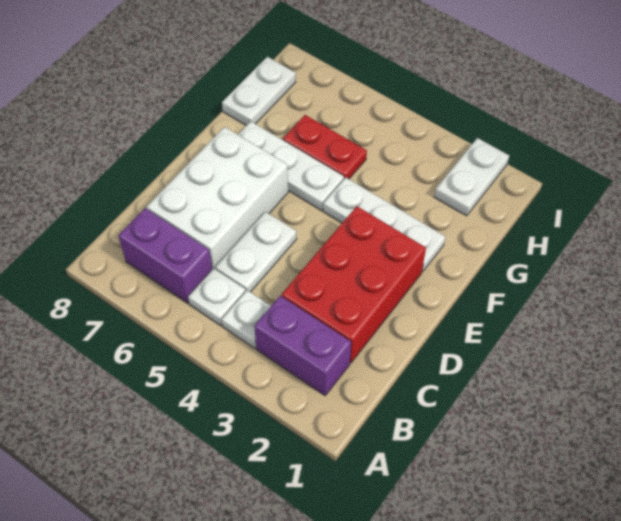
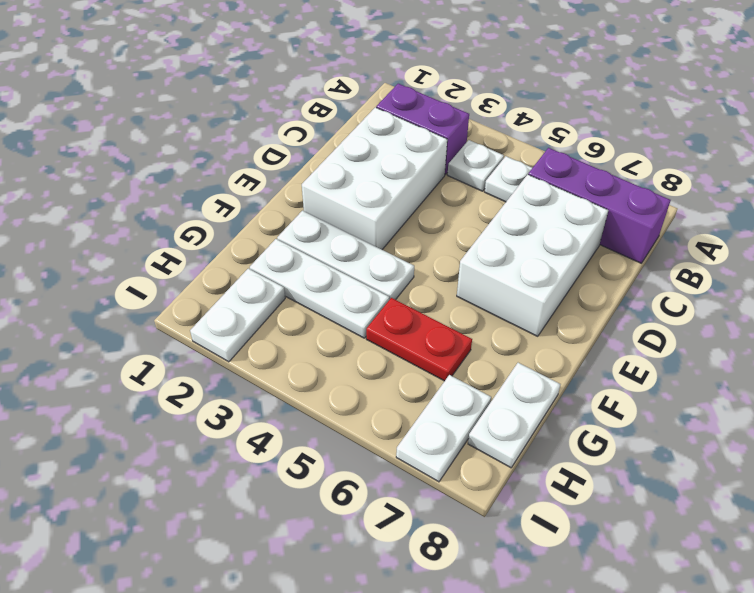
purple brick B6:B7 level 1 -> purple brick B6:B8 level 1
red brick C2:E3 level 1 -> white brick C2:E3 level 1
white plate C5:D5 level 1 -> white plate H7:I7 level 1
white plate F5:F7 level 1 -> white plate G2:G4 level 1

